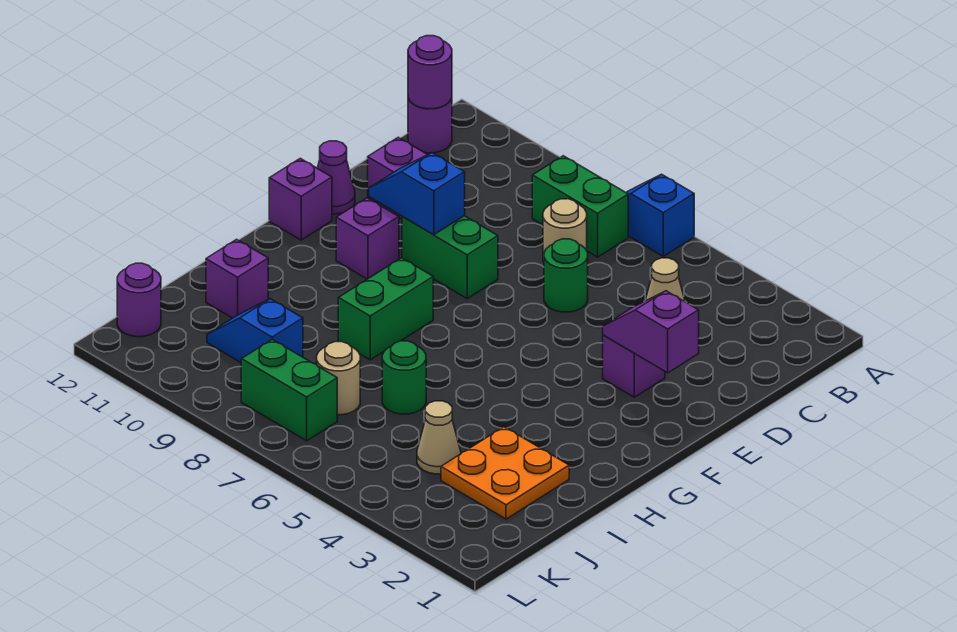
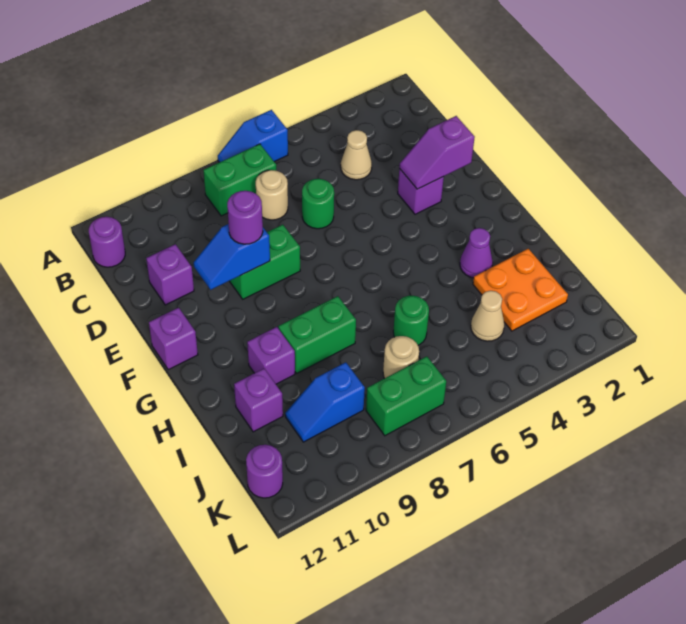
purple round brick B12 level 2 -> purple round brick E9 level 3
purple cone E12 level 1 -> purple cone H3 level 1
purple brick F10 level 1 -> purple brick H10 level 1
green brick G8:H8 level 1 -> green brick H8:H9 level 1

